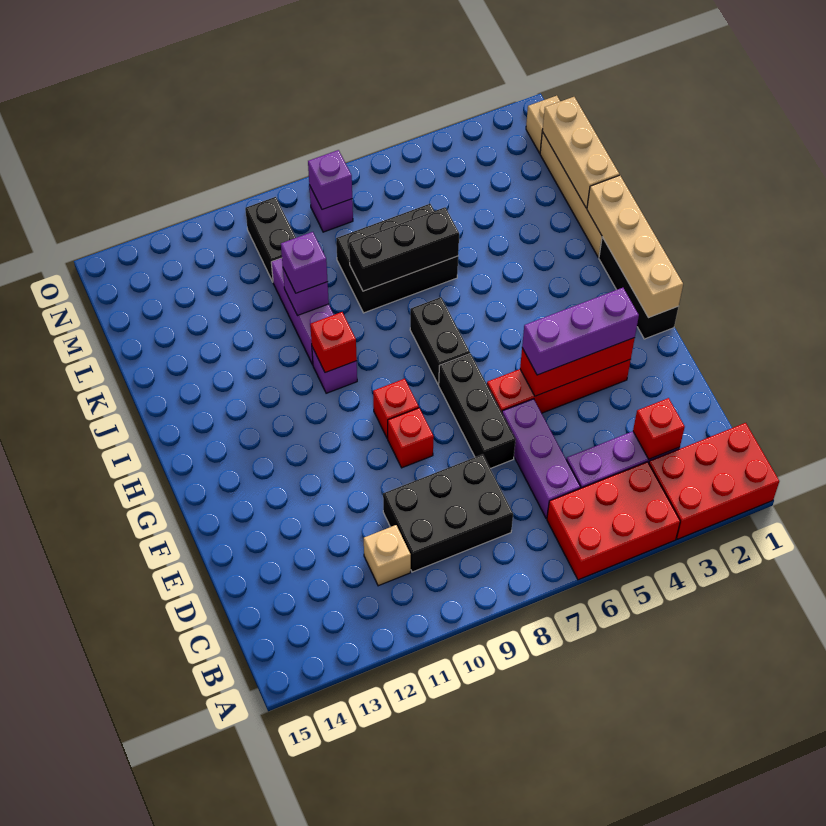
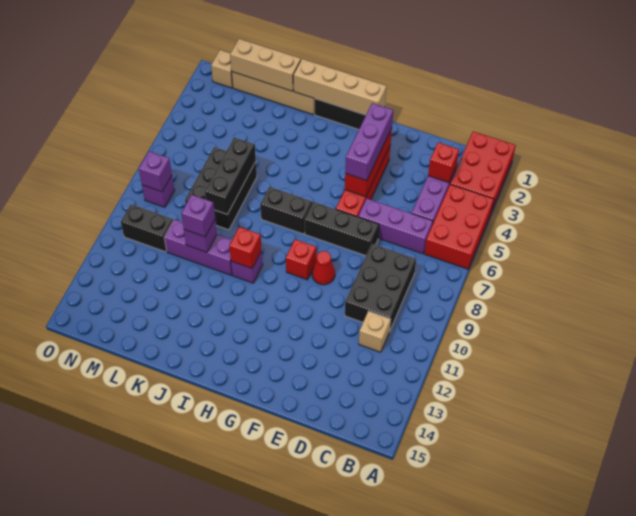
red brick F9 level 1 -> red cone F9 level 1

